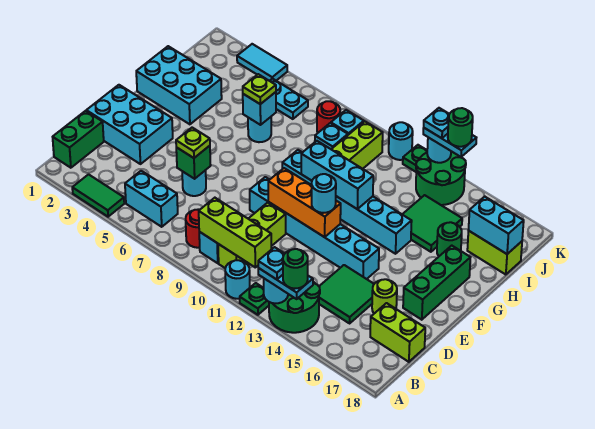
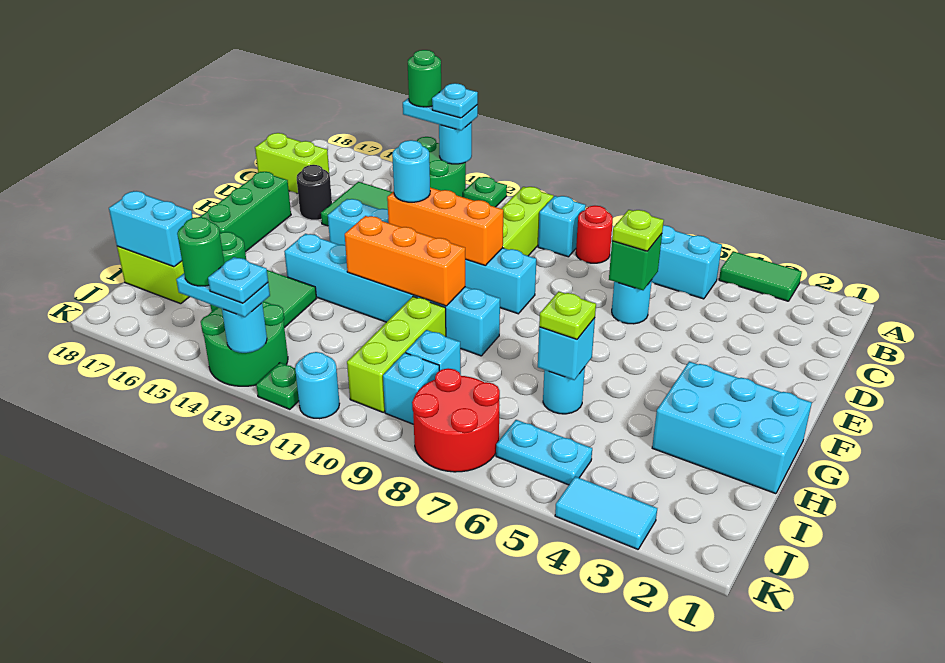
cyan round brick A11 level 1 -> none
green brick B1:C1 level 1 -> none
lime brick B9:B11 level 2 -> none
cyan brick D1:E3 level 1 -> none
lime round brick D16 level 1 -> black round brick D16 level 1
cyan brick G10:G12 level 2 -> orange brick G10:G12 level 2
red round brick J8 level 1 -> red round brick J7:K8 level 1

